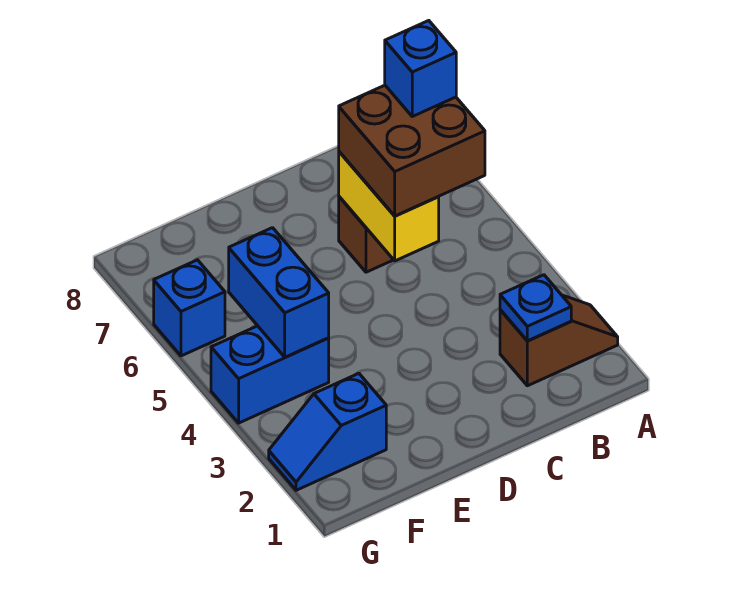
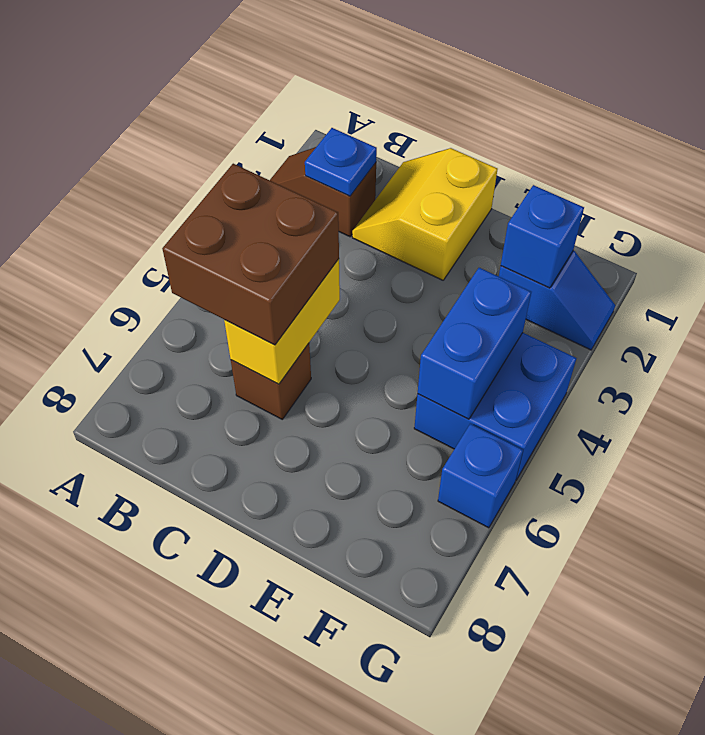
blue brick B6 level 4 -> blue brick F2 level 2
none -> yellow slope C1:D2 level 1 top D
blue brick F4:G4 level 1 -> blue brick F4:G5 level 1

